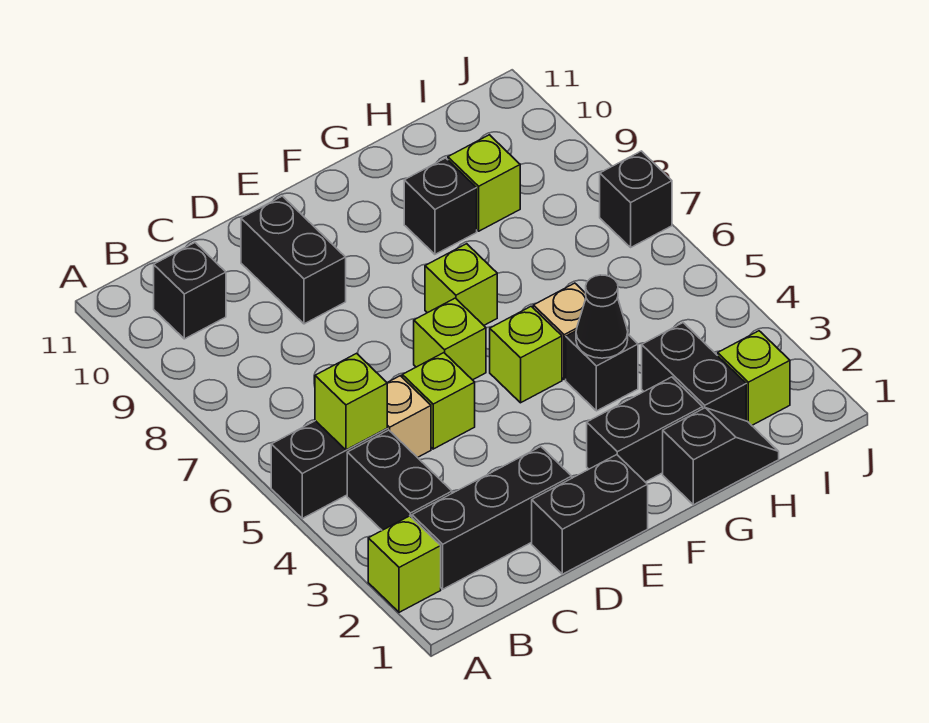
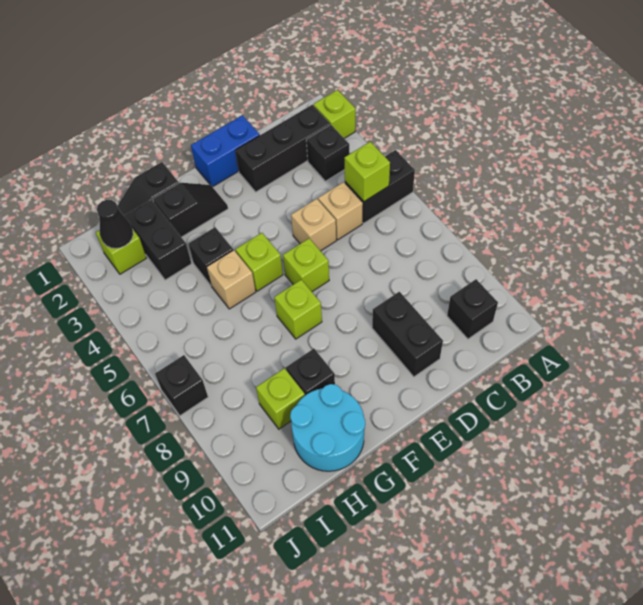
black brick B3:B4 level 1 -> black brick B3 level 1
black brick D1:E1 level 1 -> blue brick D1:E1 level 1
lime brick D5 level 1 -> tan brick D5 level 1
black brick F2:G2 level 1 -> black slope F2:G2 level 1 top G
black cone G4 level 2 -> black cone I2 level 2
none -> cyan round brick G10:H11 level 1

